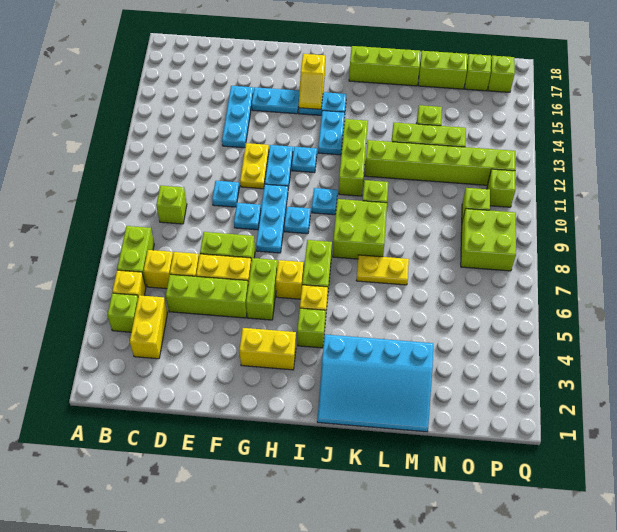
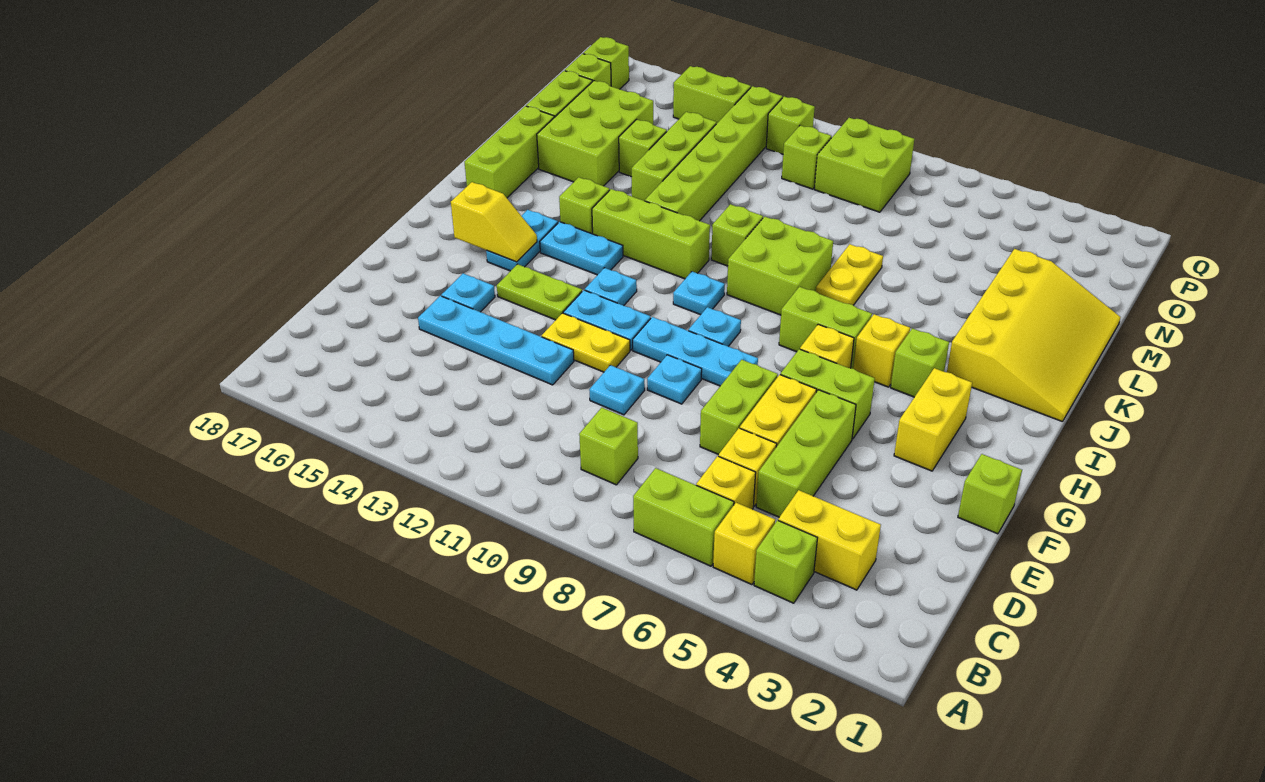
cyan plate E13:E15 level 1 -> cyan plate E12:E15 level 1
none -> lime brick F1 level 1
cyan plate F15:G15 level 1 -> cyan plate F15 level 1
none -> lime plate G13:G14 level 1
cyan slope J1:M3 level 1 top 3 -> yellow slope J1:M3 level 1 top 3
none -> lime brick J14 level 1
none -> lime brick L15:N16 level 1
none -> lime brick P13:P14 level 1

